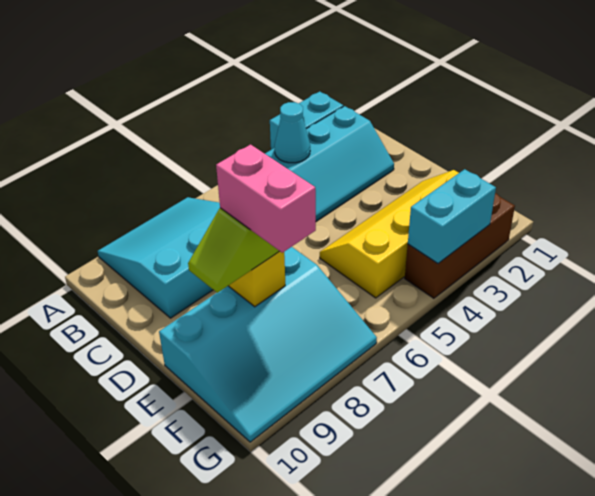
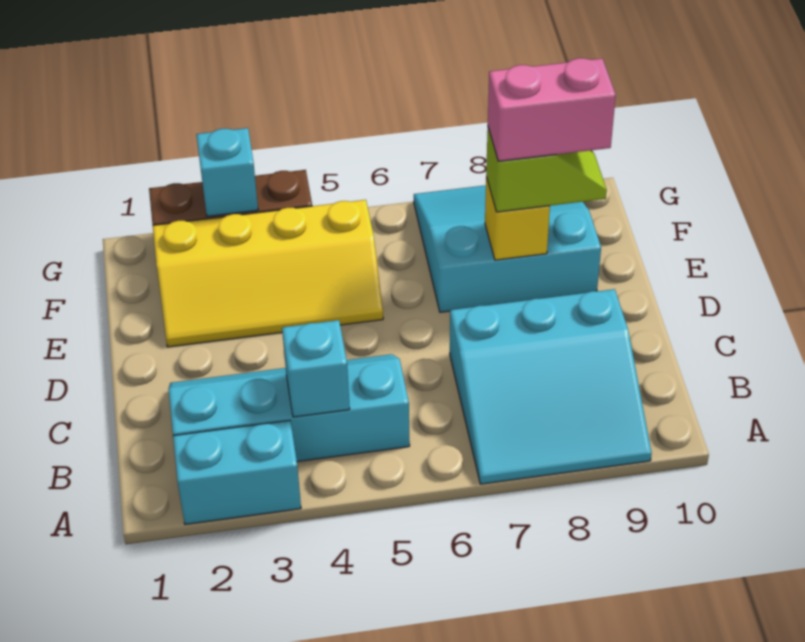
cyan cone B4 level 2 -> cyan brick B4 level 2
cyan slope E7:G10 level 1 top E -> cyan slope E7:G9 level 1 top E
pink brick E8:F8 level 4 -> pink brick E8:E9 level 4
cyan brick G3:G4 level 2 -> cyan brick G3 level 2

